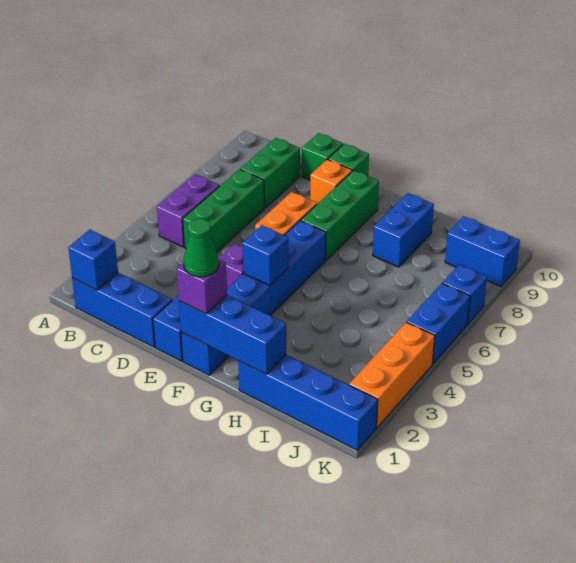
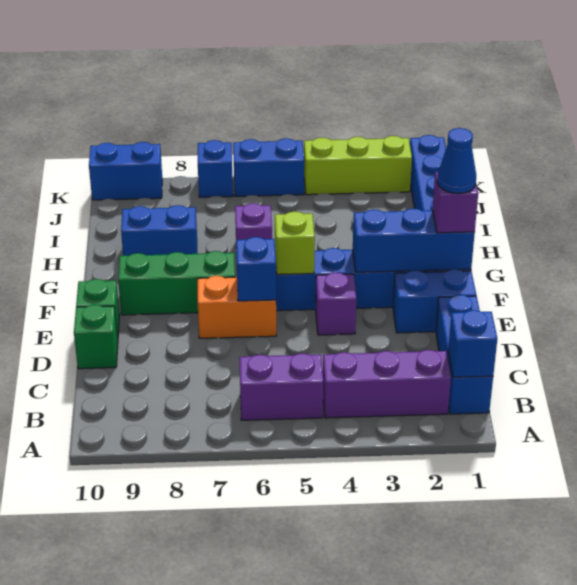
none -> purple brick B2:B4 level 1
green brick C5:C7 level 1 -> none
green brick C8:C9 level 1 -> none
orange brick E9 level 1 -> none
blue brick F1:H1 level 2 -> blue brick F1:F3 level 2
green cone F1 level 4 -> blue cone F1 level 4
blue brick F4 level 2 -> blue brick E6 level 2
none -> lime brick F5 level 2
none -> purple brick H6 level 1
blue brick J9:K9 level 1 -> blue brick K9:K10 level 1
orange brick K2:K4 level 1 -> lime brick K2:K4 level 1

